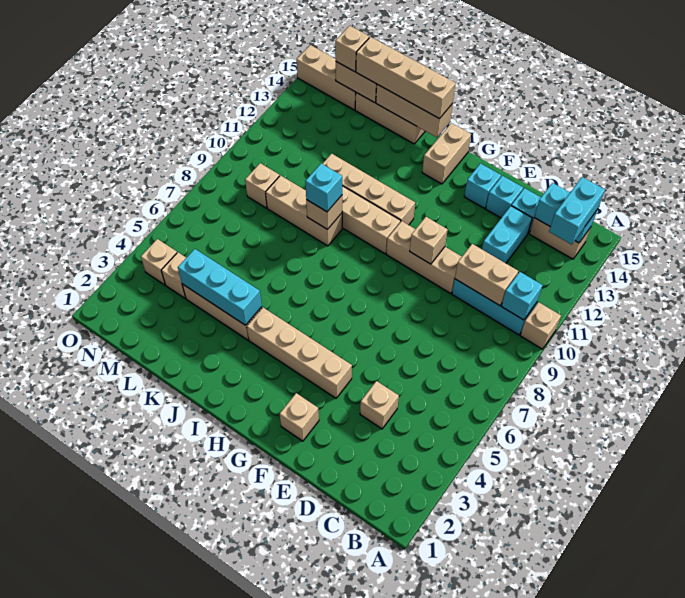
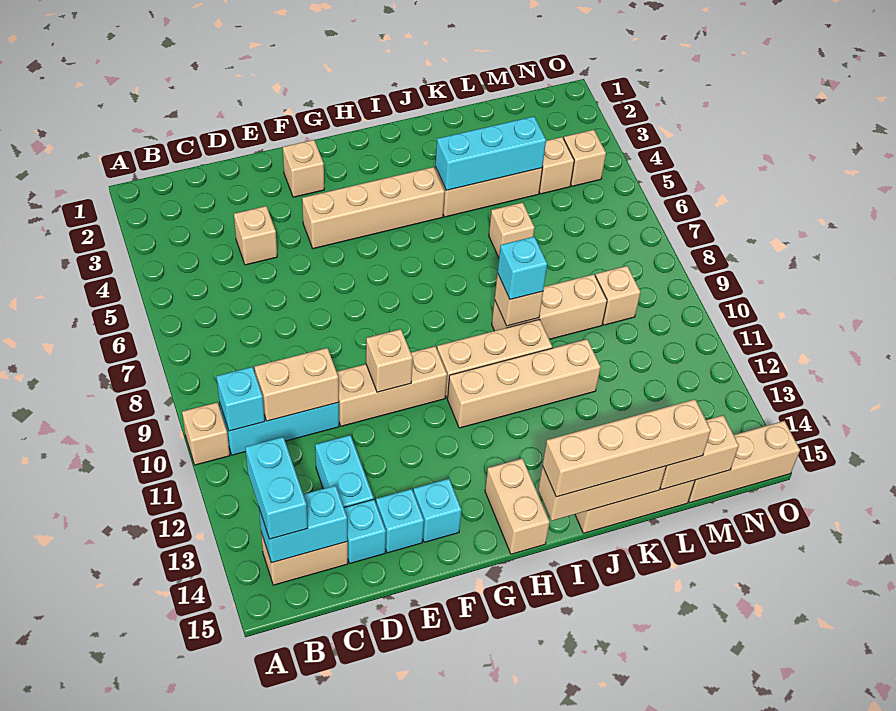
tan brick M15 level 3 -> tan brick K6 level 1

